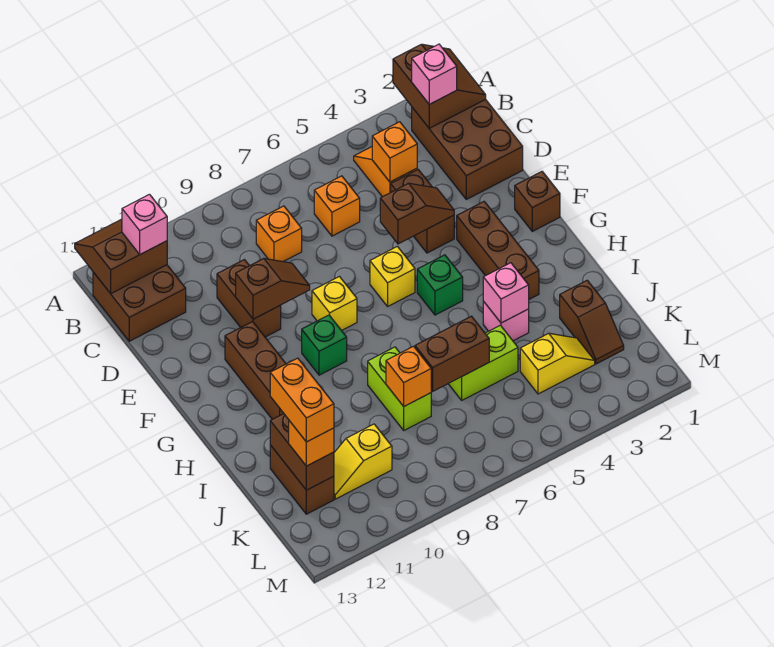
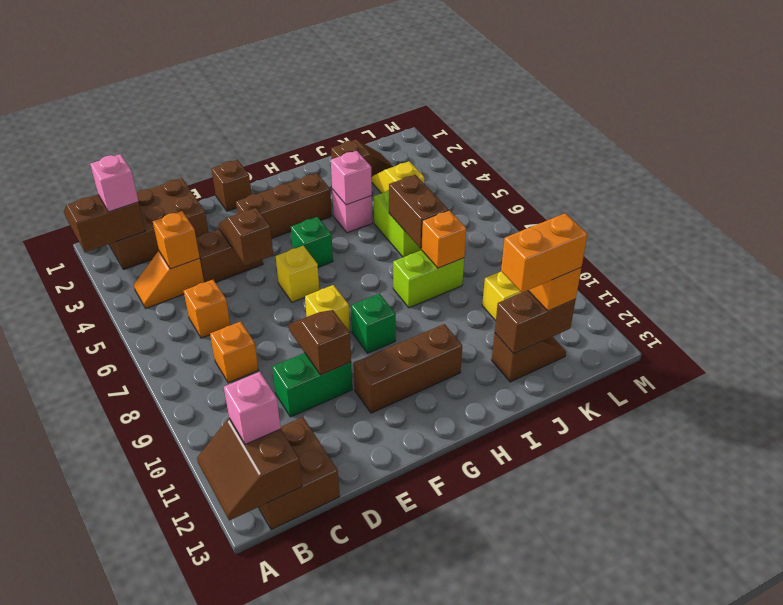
brown brick D10:E10 level 1 -> green brick D10:E10 level 1
brown brick J12:K12 level 1 -> brown slope J12:K12 level 1 top J

